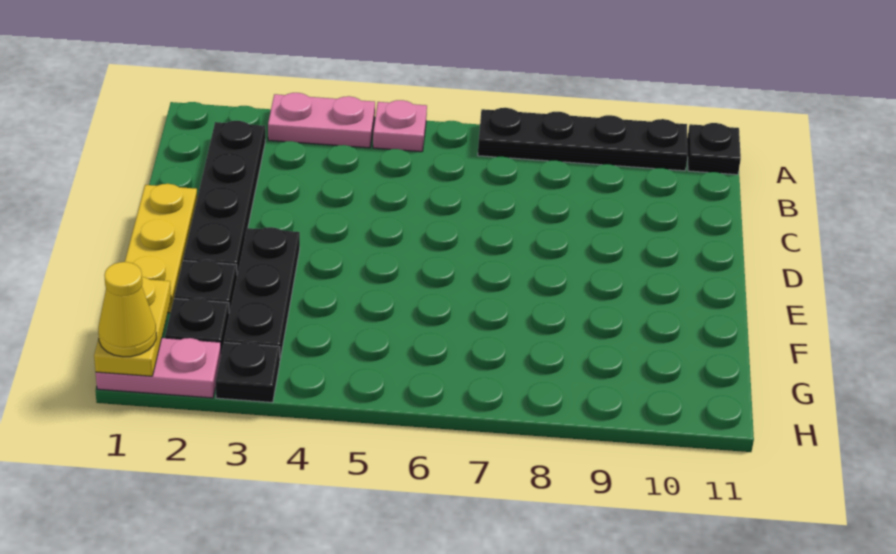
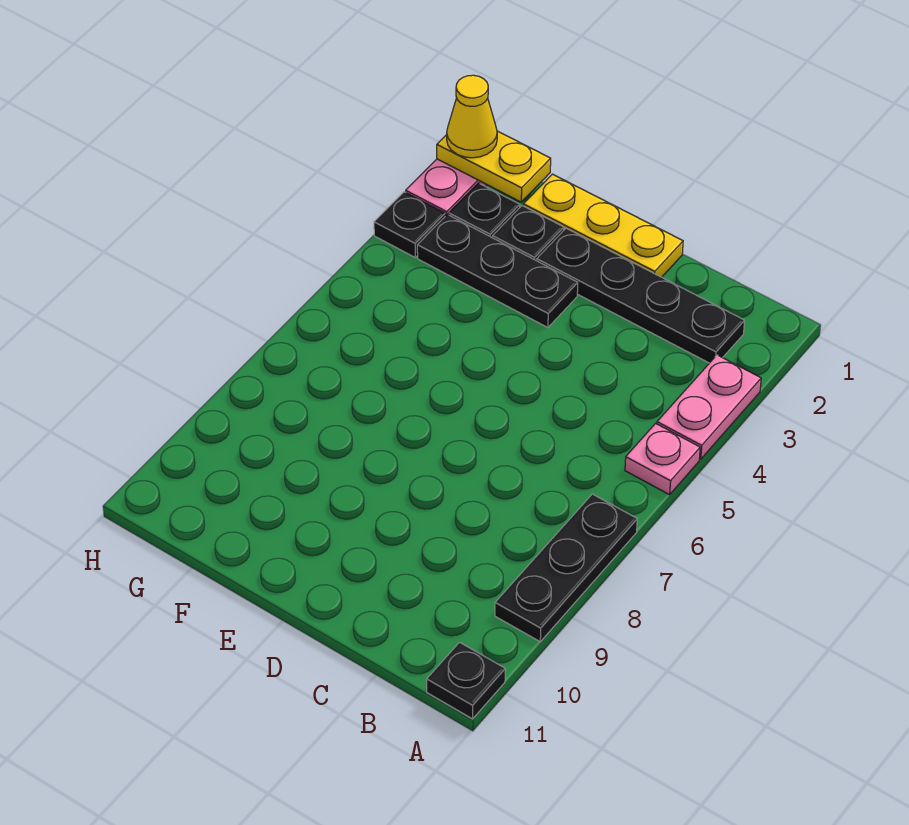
black plate A7:A10 level 1 -> black plate A7:A9 level 1

